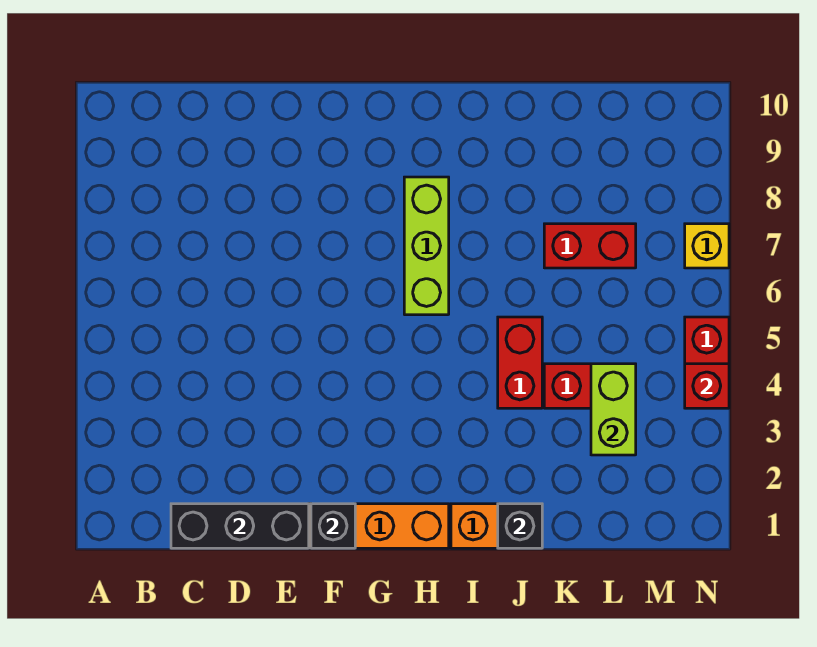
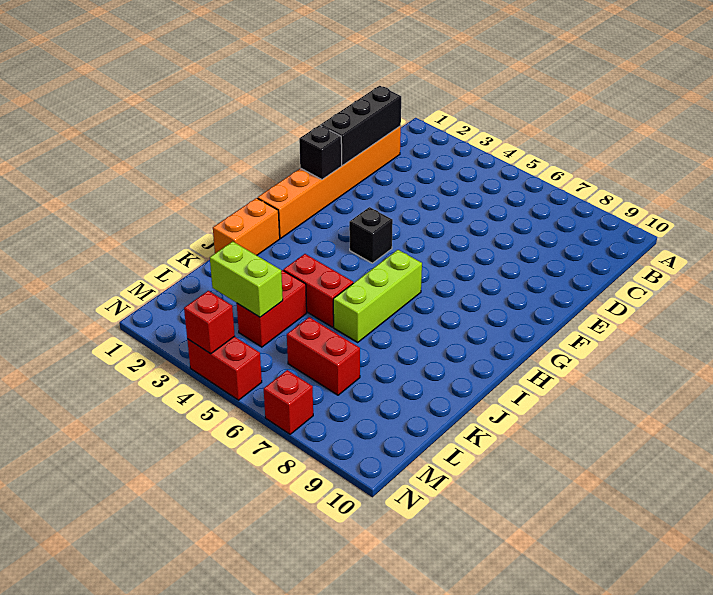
lime brick H6:H8 level 1 -> lime brick H6:J6 level 1
black brick J1 level 2 -> black brick G4 level 1
red brick K7:L7 level 1 -> red brick L6:L7 level 1
yellow brick N7 level 1 -> red brick N7 level 1

